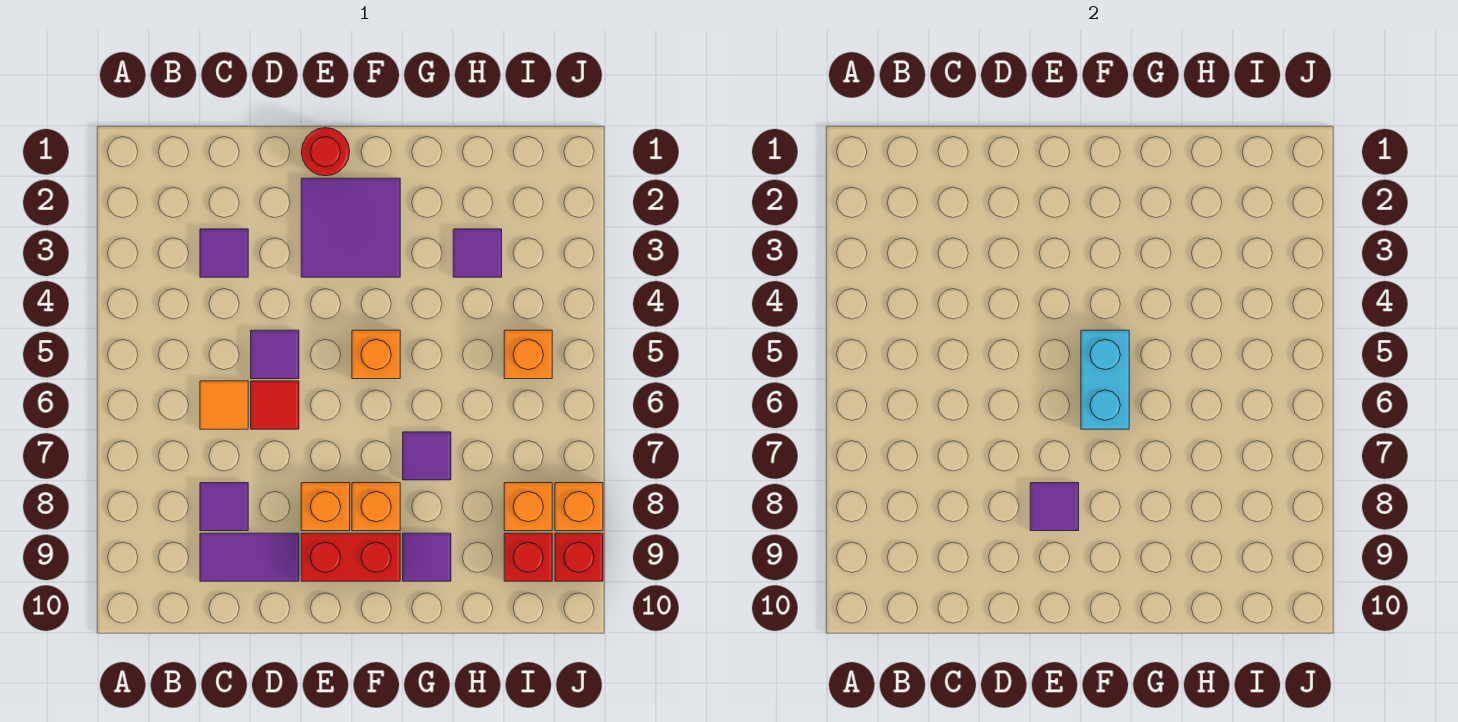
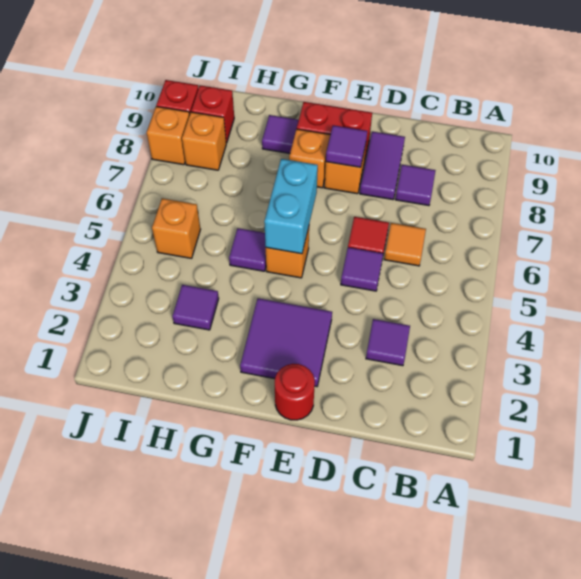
purple tile C9:D9 level 1 -> purple tile D8:D9 level 1
purple tile G7 level 1 -> purple tile G5 level 1

